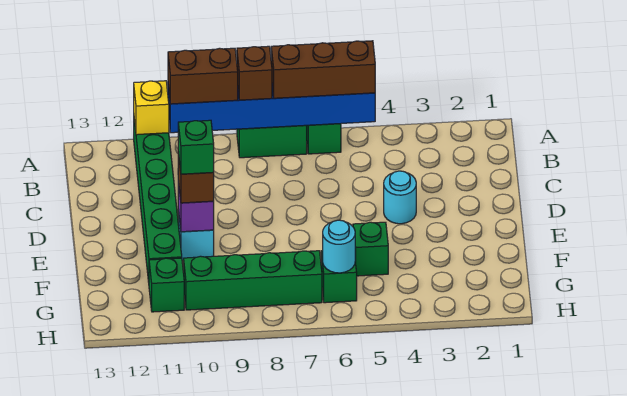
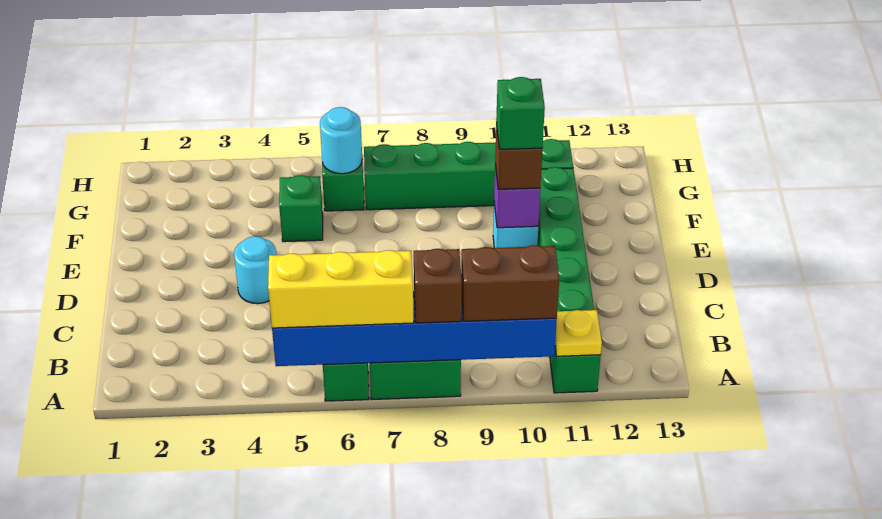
brown brick A5:A7 level 3 -> yellow brick A5:A7 level 3
yellow brick A11 level 2 -> yellow plate A11 level 2

